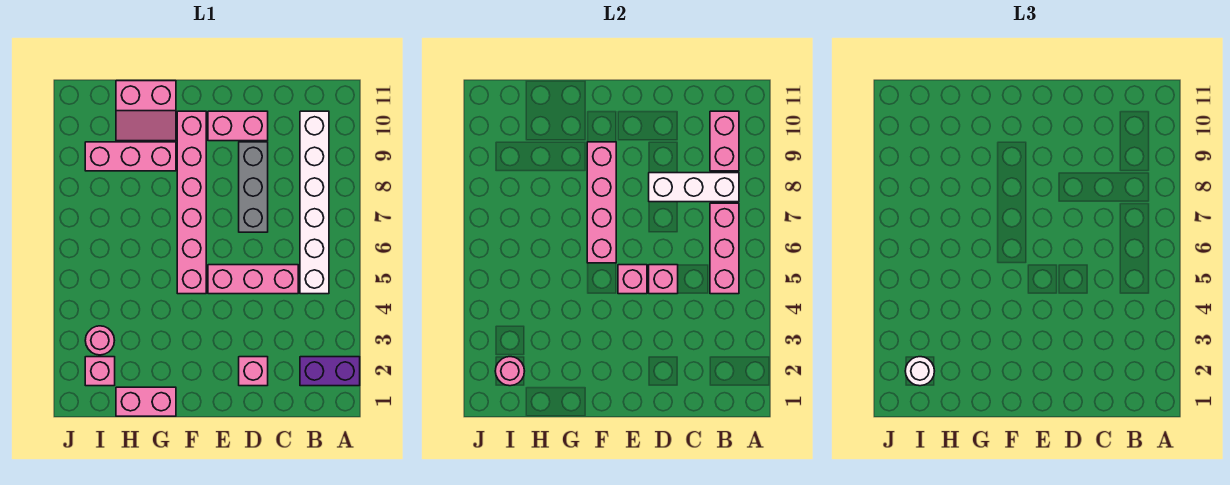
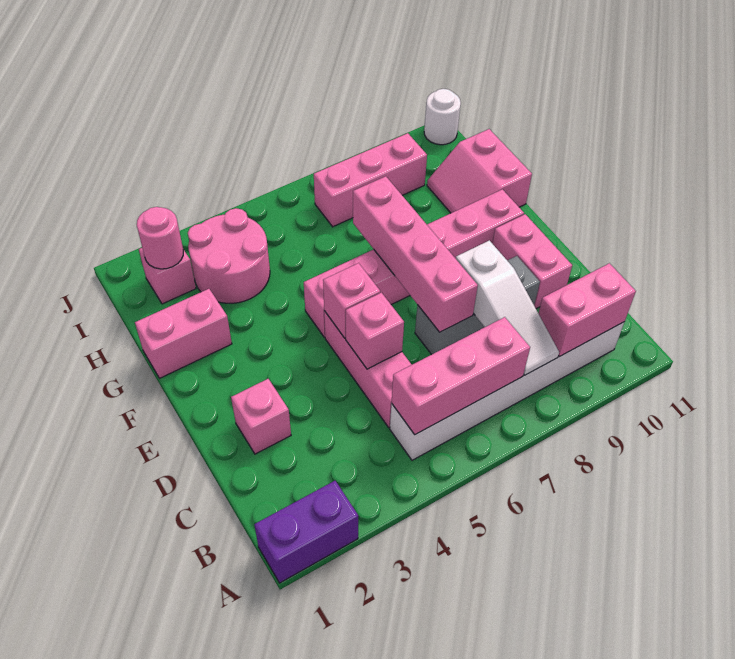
purple brick A2:B2 level 1 -> purple brick A1:A2 level 1
white brick B8:D8 level 2 -> white slope B8:D8 level 2 top D
pink brick F6:F9 level 2 -> pink brick D7:G7 level 2
pink brick G1:H1 level 1 -> pink brick G1:G2 level 1
pink brick G9:I9 level 1 -> pink brick I7:I9 level 1
white round brick I2 level 3 -> white round brick J11 level 1
pink round brick I3 level 1 -> pink round brick H3:I4 level 1

